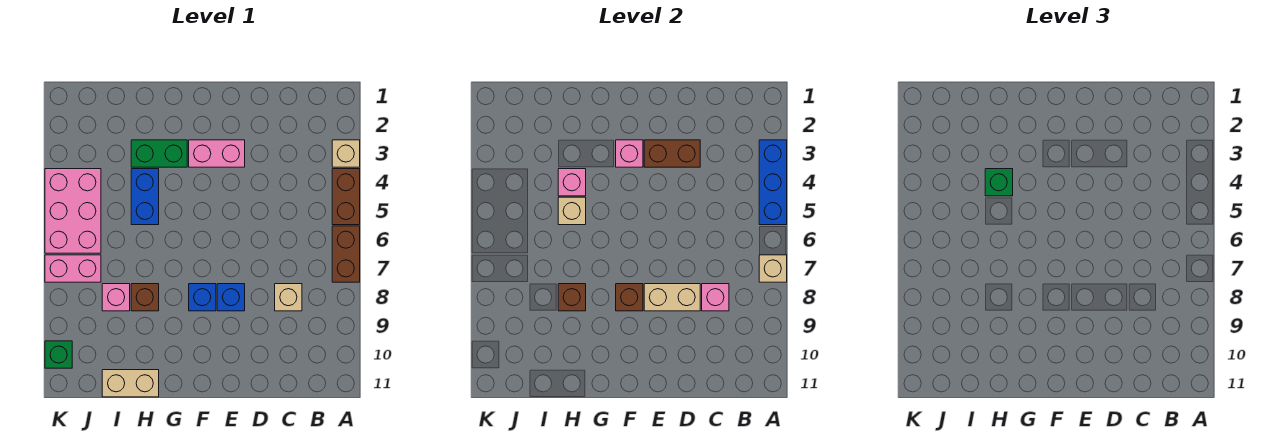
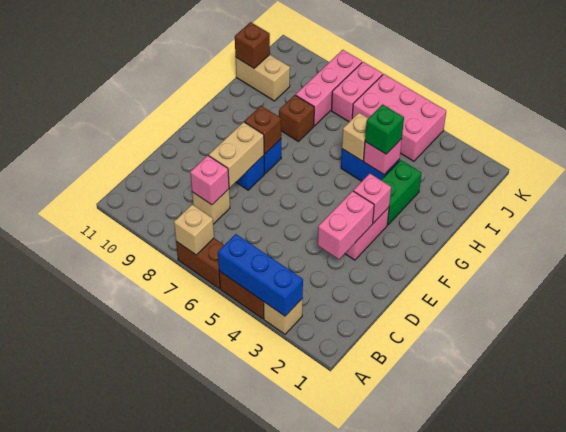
brown brick D3:E3 level 2 -> pink brick D3:E3 level 2
brown brick H8 level 2 -> brown brick I11 level 2
tan brick H11:I11 level 1 -> tan brick I10:I11 level 1
pink brick I8 level 1 -> pink brick I8:K8 level 1
green brick K10 level 1 -> none

